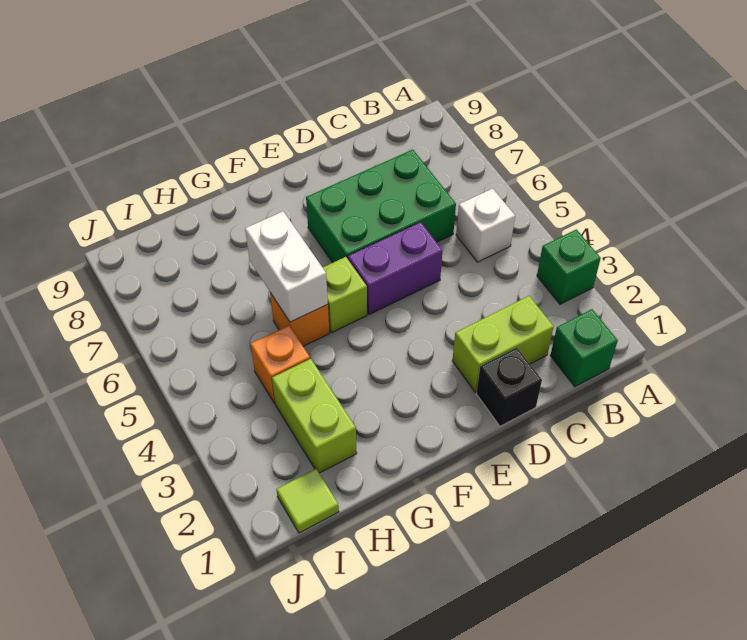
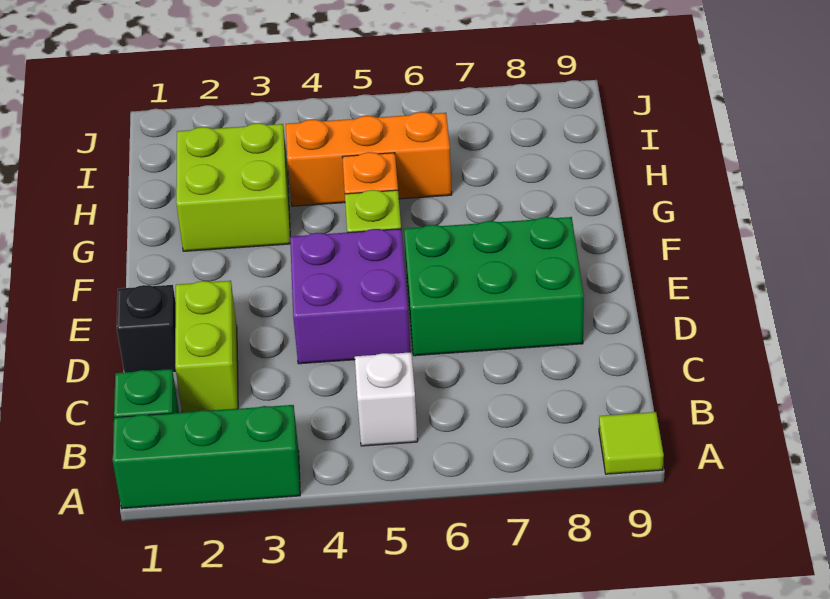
green brick A3 level 1 -> green brick A1:A3 level 1
green brick C6:E7 level 1 -> green brick D6:E8 level 1
purple brick D5:E5 level 1 -> purple brick D4:E5 level 1
white brick G5:G6 level 2 -> none
lime brick H2:H3 level 1 -> lime brick G2:H3 level 1
orange brick H4 level 1 -> orange brick H4:H6 level 1
lime tile I1 level 1 -> lime tile A9 level 1

